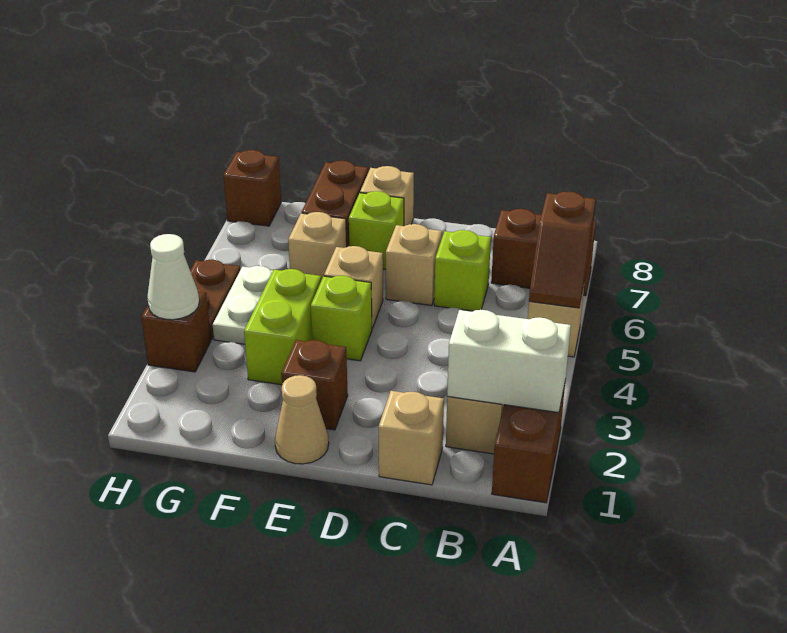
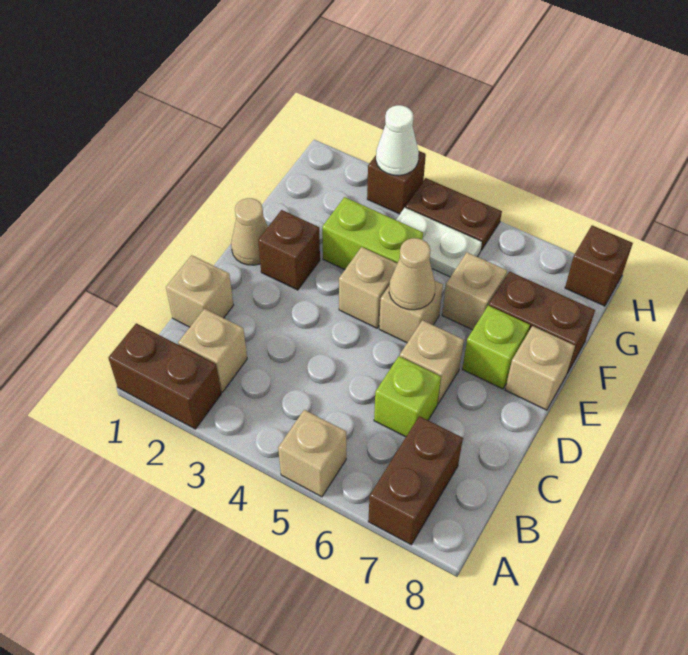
white brick A2:B2 level 2 -> none
brown slope A5:A6 level 2 top 6 -> none
lime brick E4 level 1 -> tan brick E4 level 1
none -> tan cone E5 level 2

